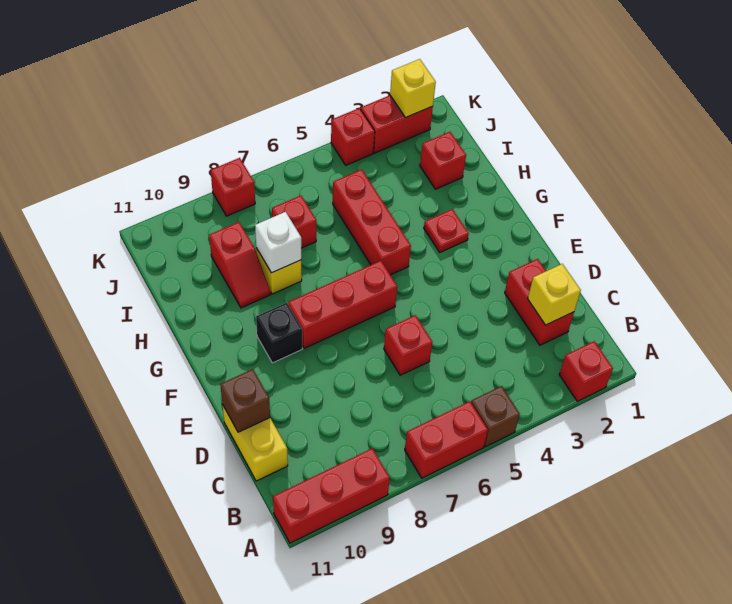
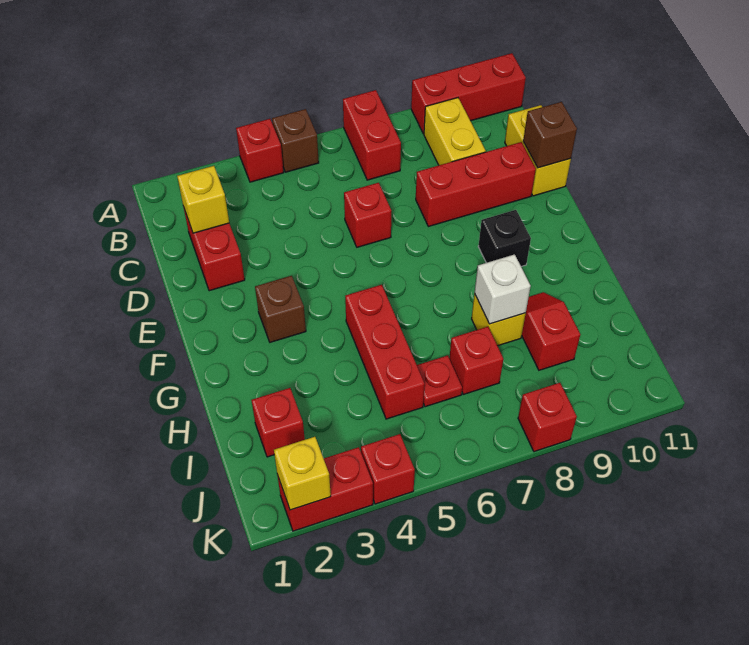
red brick A2 level 1 -> red brick A4 level 1
red brick A6:A7 level 1 -> red brick A7:B7 level 1
none -> yellow brick B9:C9 level 1
none -> brown brick F3 level 1
red brick F6:F8 level 1 -> red brick D8:D10 level 1
red plate G3 level 1 -> red plate I6 level 1

